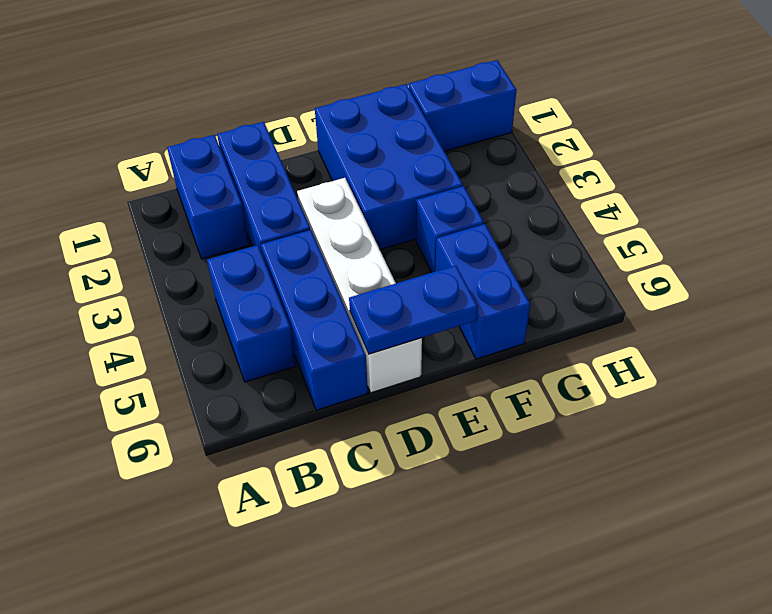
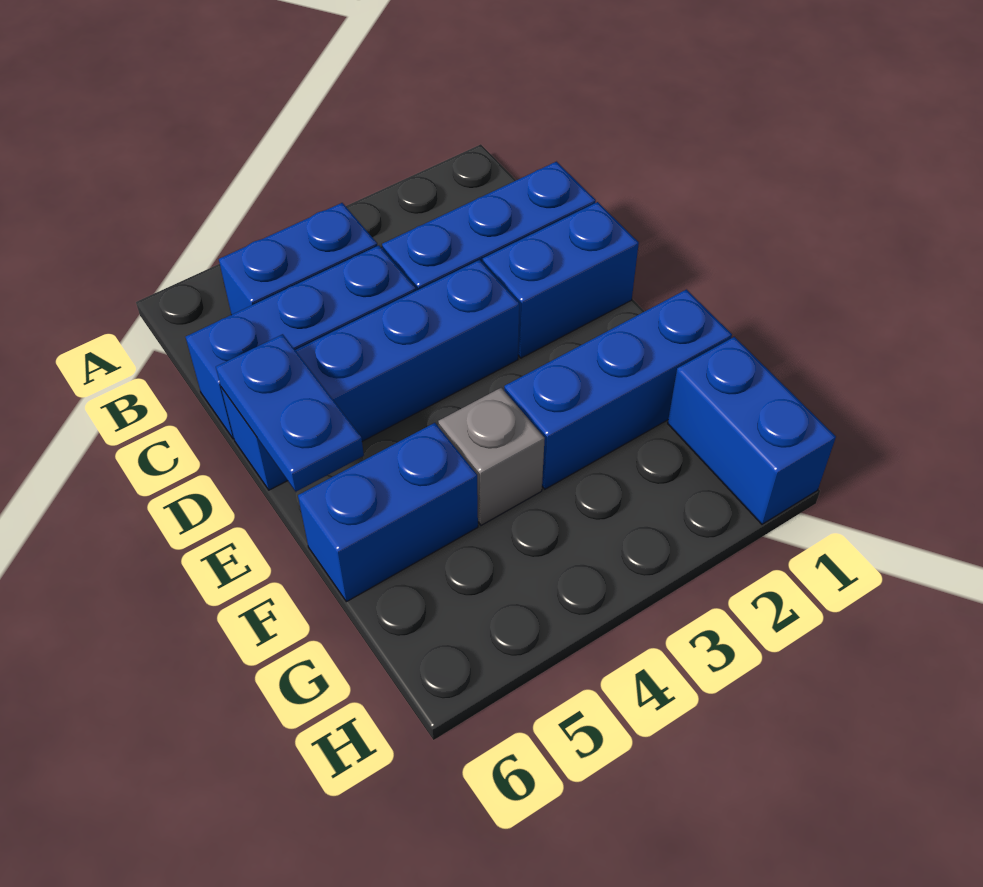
blue brick B1:B2 level 1 -> blue brick D1:D2 level 1
white brick D3:D6 level 1 -> blue brick D3:D6 level 1
blue brick E1:F3 level 1 -> blue brick F1:F3 level 1
blue brick F4 level 1 -> grey brick F4 level 1

